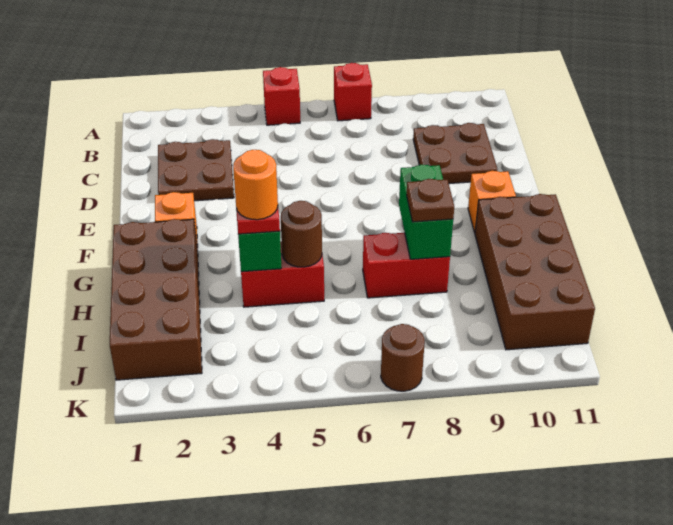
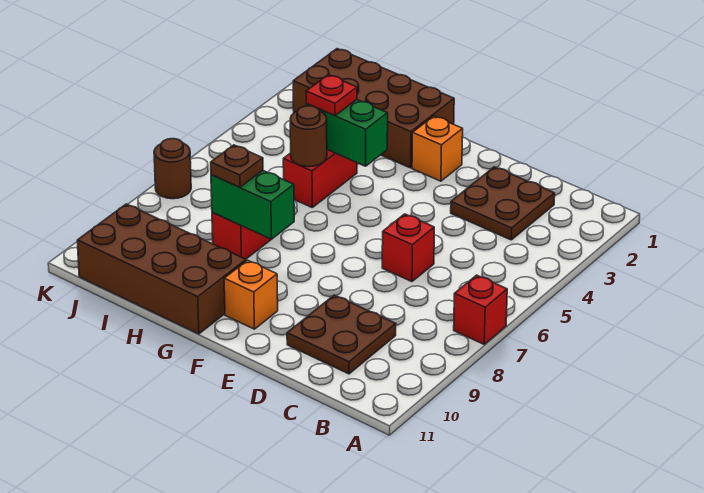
red brick A5 level 1 -> red brick D6 level 1
orange round brick H4 level 4 -> none

